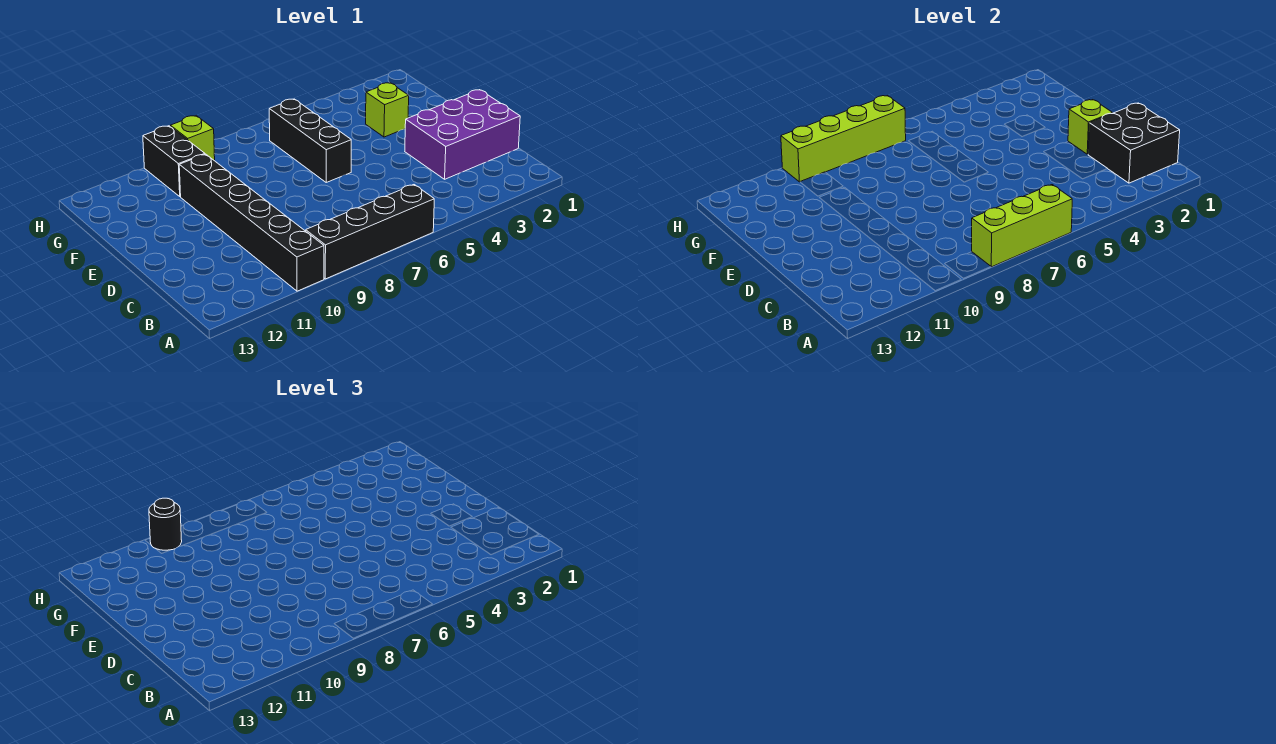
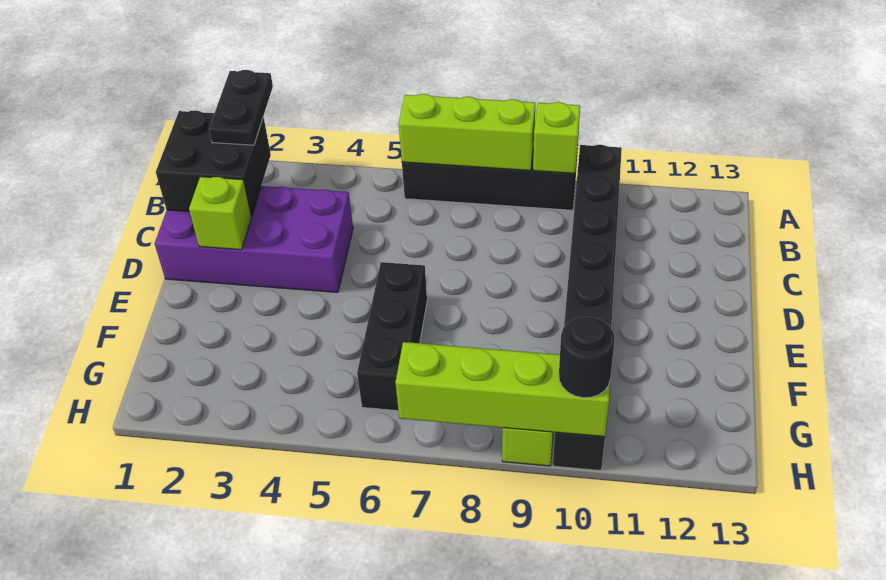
none -> black plate A2:B2 level 3
purple brick C1:D3 level 1 -> purple brick C1:D4 level 1
lime brick F3 level 1 -> lime brick A9 level 2

